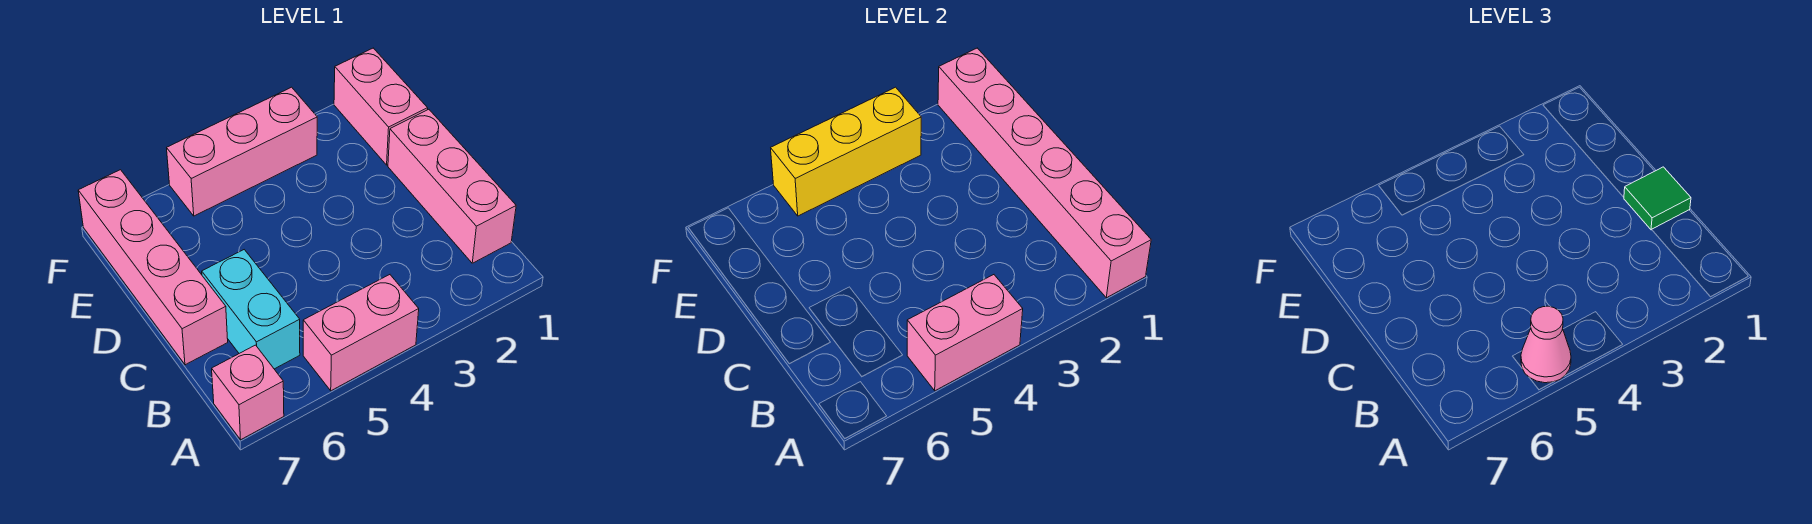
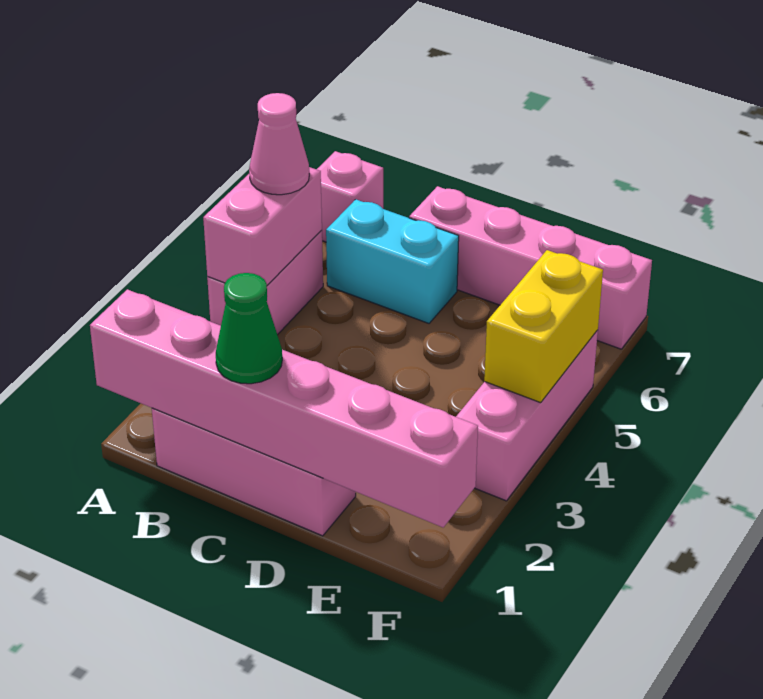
green tile C1 level 3 -> green cone C1 level 3
pink brick E1:F1 level 1 -> none
yellow brick F3:F5 level 2 -> yellow brick F4:F5 level 2

